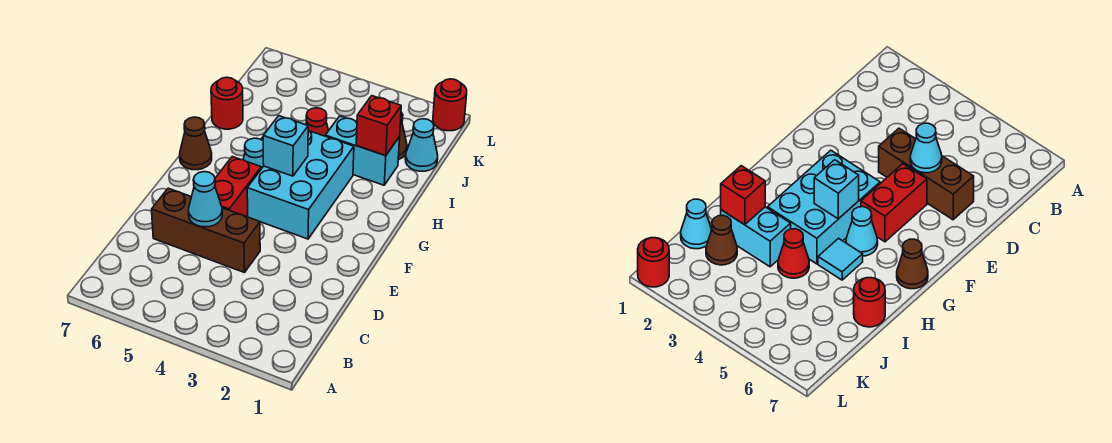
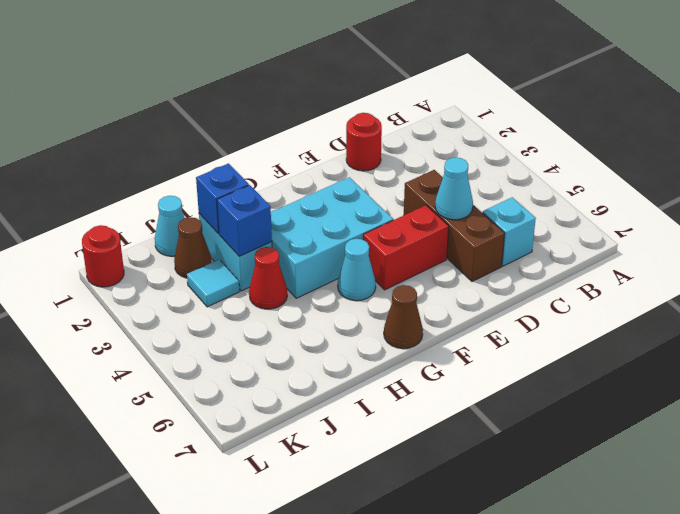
cyan brick G4 level 2 -> cyan brick C6 level 1
cyan tile H5 level 1 -> cyan tile J3 level 1
red brick I2 level 2 -> blue brick I2 level 2
none -> blue brick I3 level 2
red round brick I7 level 1 -> red round brick D1 level 1

